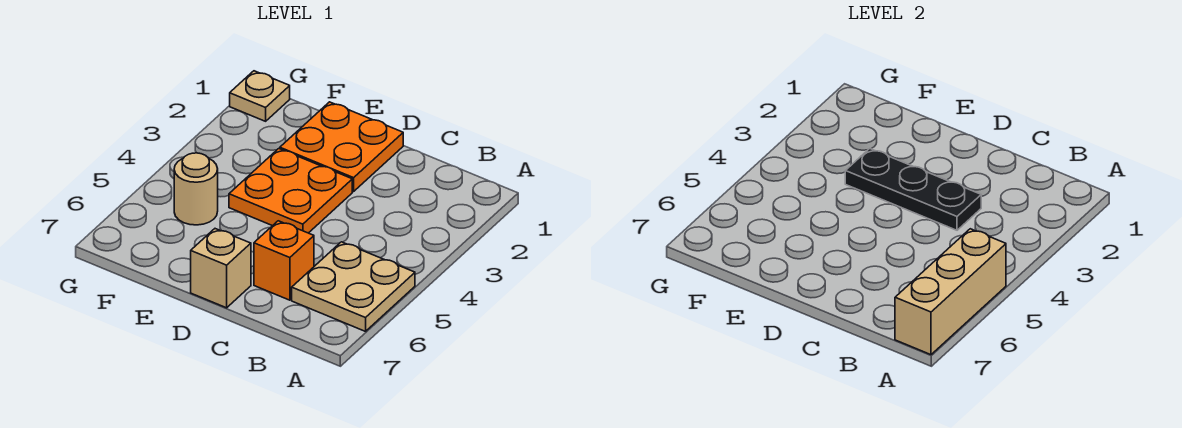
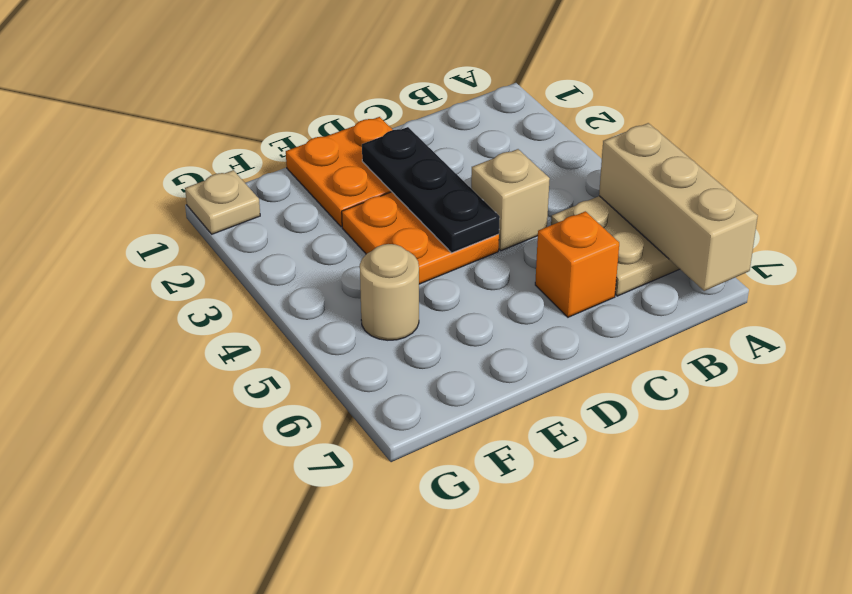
black plate C3:E3 level 2 -> black plate D2:D4 level 2
tan brick D7 level 1 -> tan brick C4 level 1

